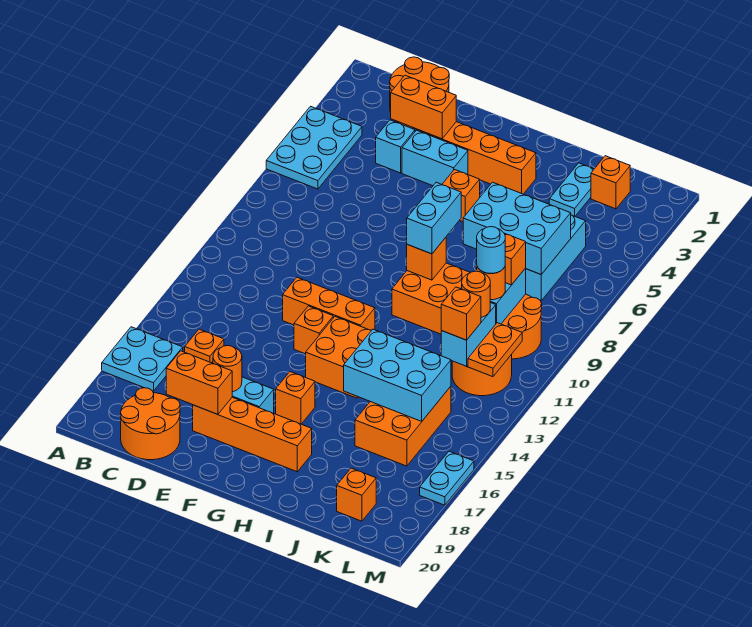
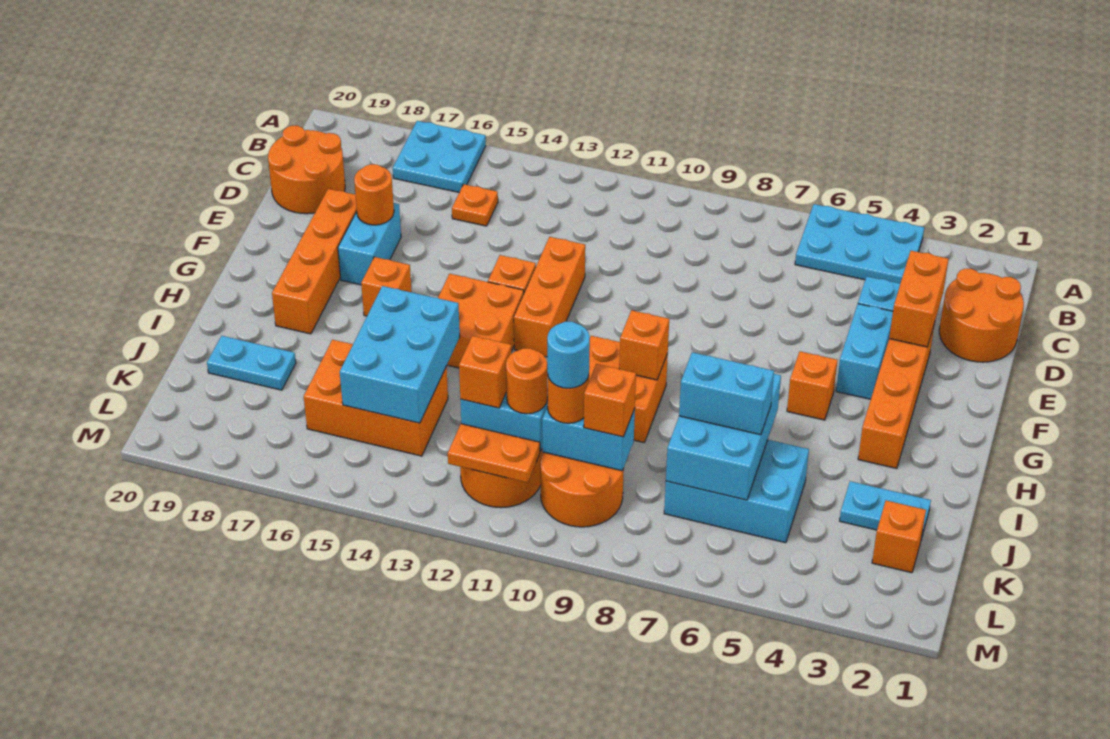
orange brick D18:E18 level 2 -> none
cyan brick H8:H9 level 3 -> cyan brick J6:J7 level 3
orange brick K19 level 1 -> none
cyan plate M16:M17 level 1 -> cyan plate J18:J19 level 1

